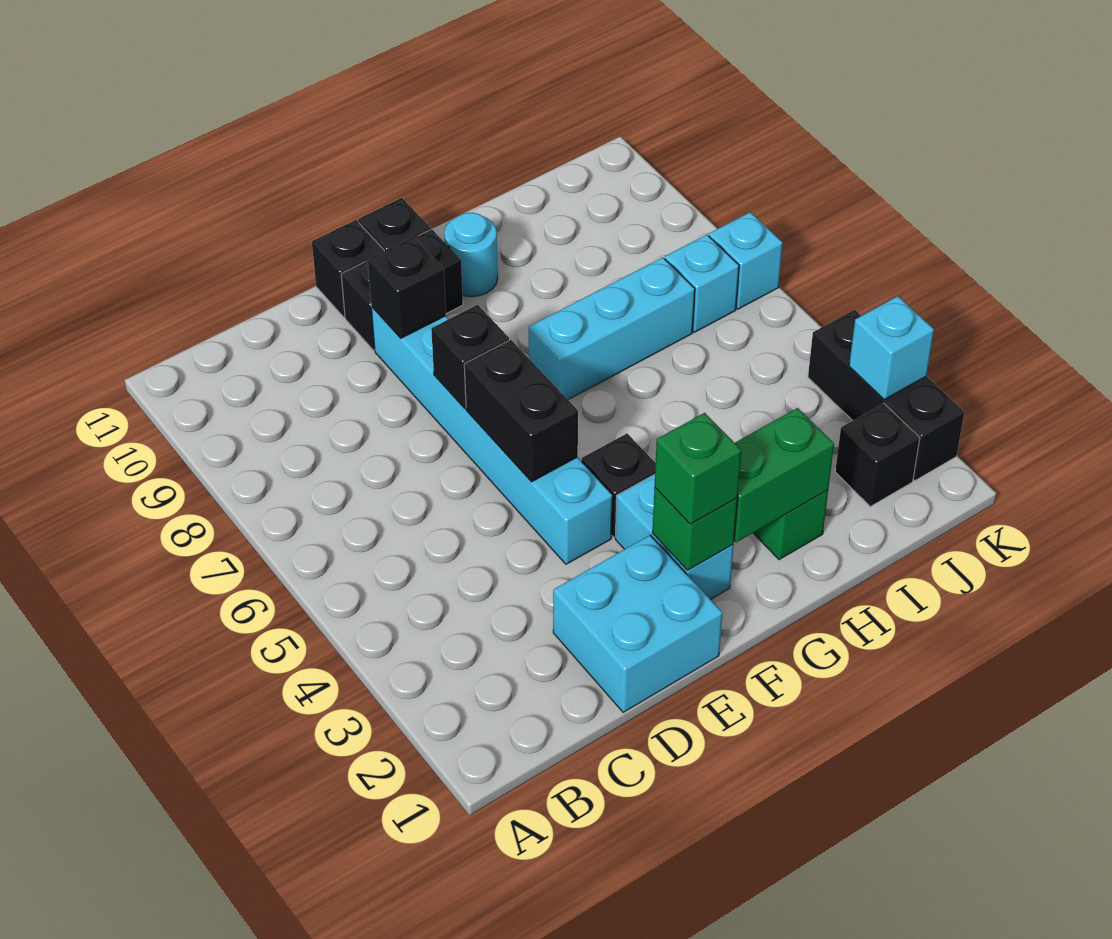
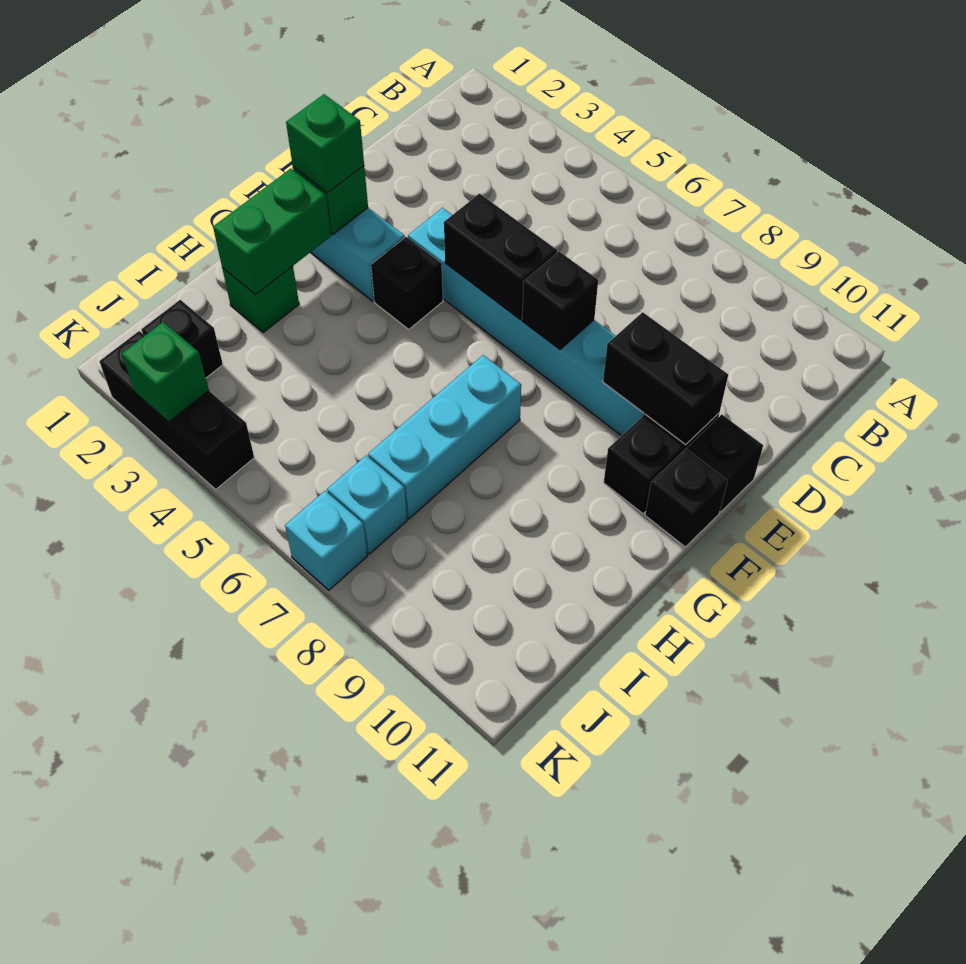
cyan brick D1:E2 level 1 -> none
black brick E9 level 2 -> black brick E9:E10 level 2
cyan round brick G10 level 1 -> none
cyan brick K3 level 2 -> green brick K3 level 2

